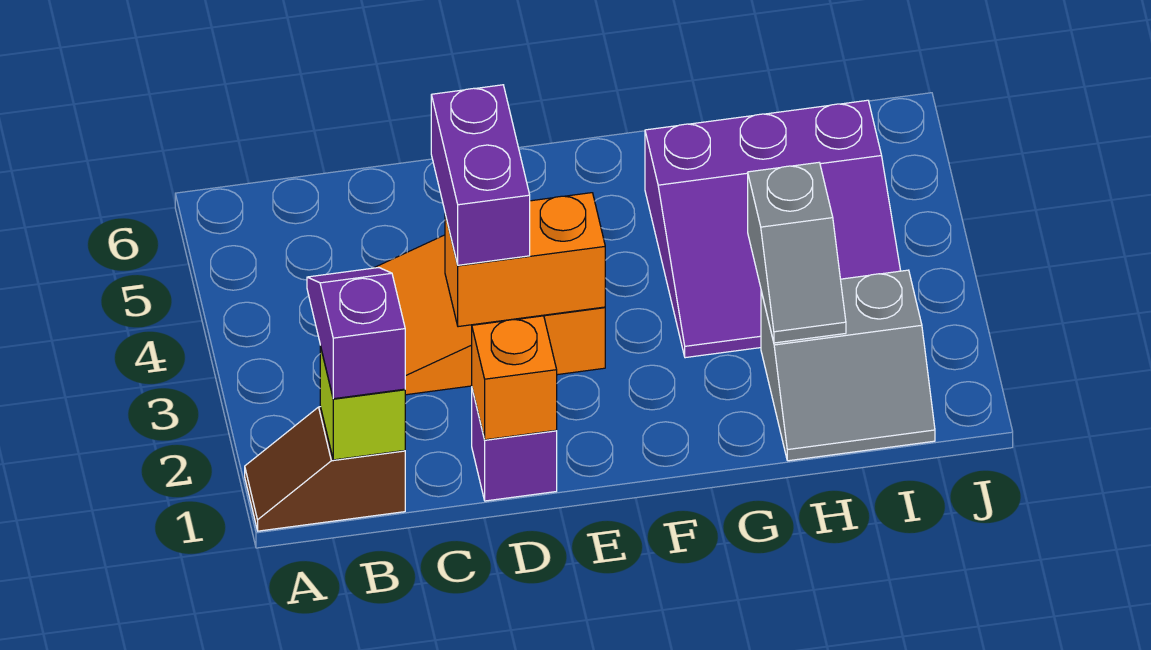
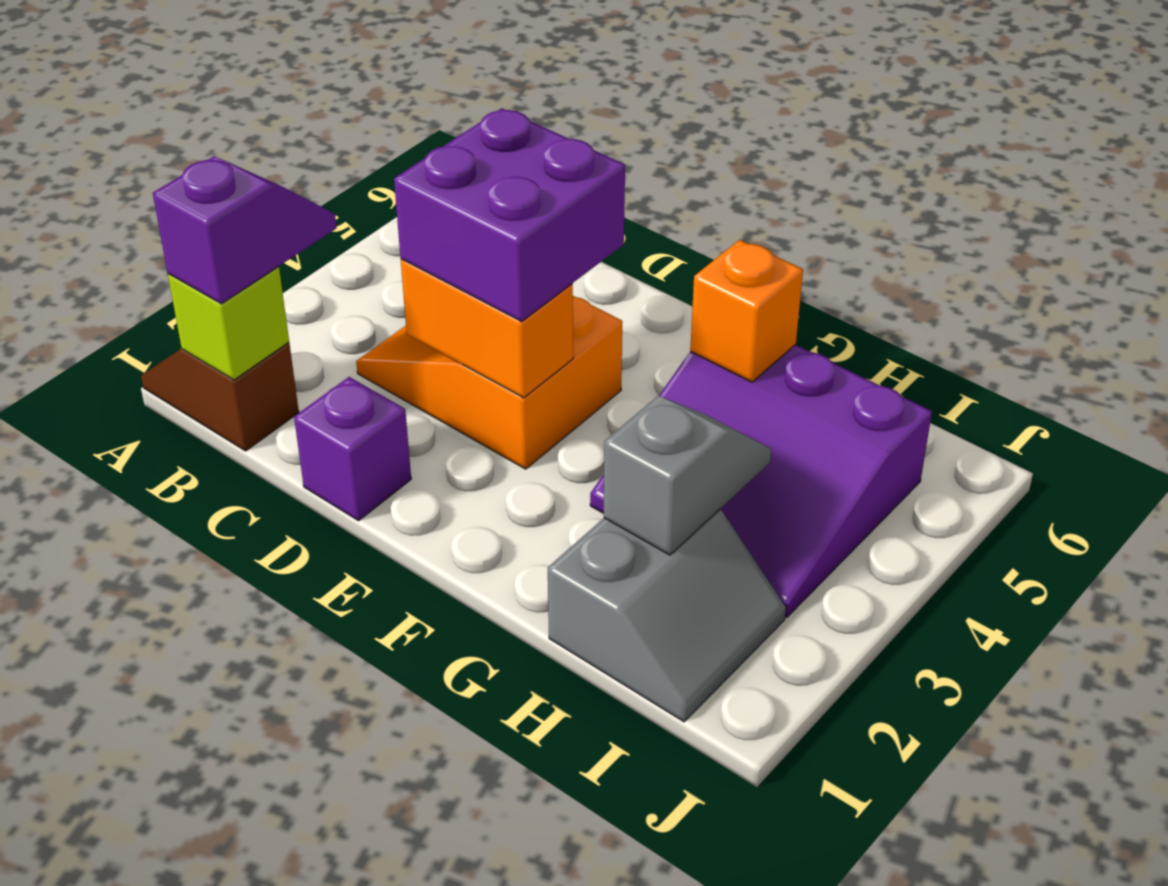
orange brick D1 level 2 -> orange brick G5 level 2
purple brick D3:D4 level 3 -> purple brick D3:E4 level 3
grey slope H1:I2 level 1 top 2 -> grey slope H1:I2 level 1 top H
grey slope H2:H3 level 2 top 3 -> grey slope H2:H3 level 2 top 2

